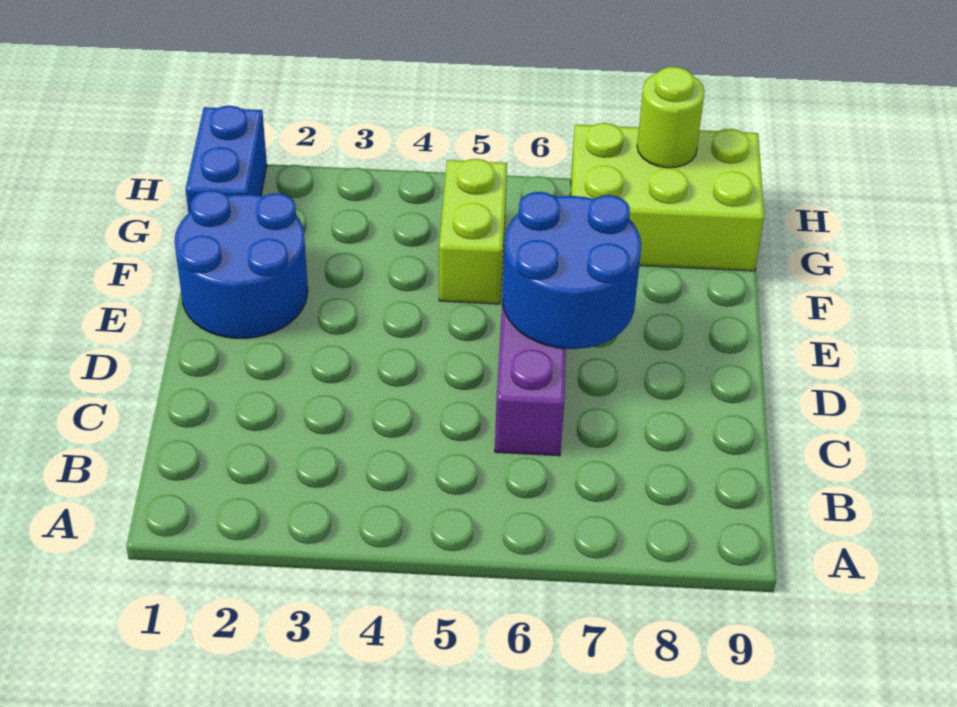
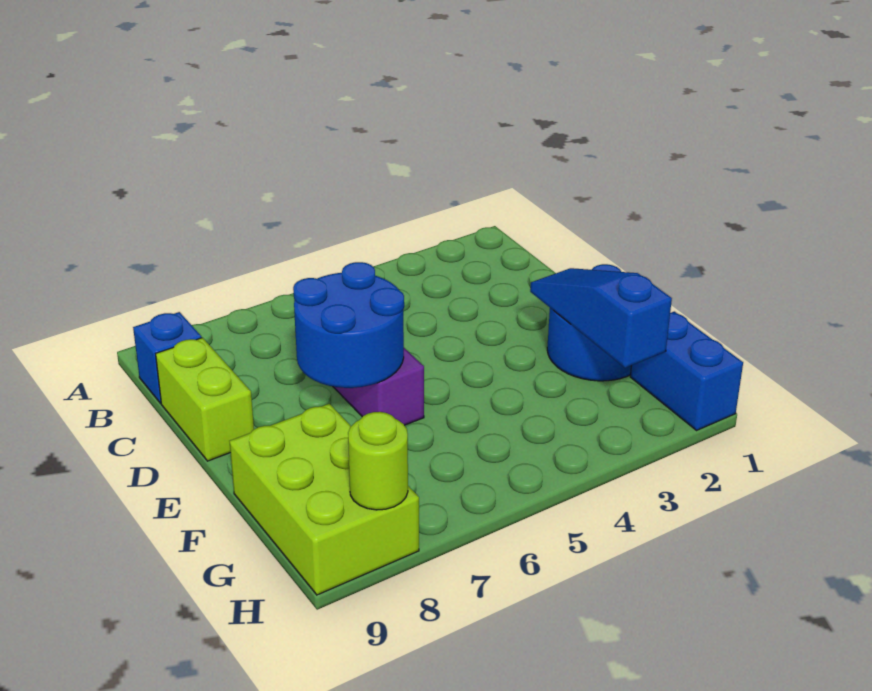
none -> blue brick B9 level 1
none -> blue slope E2:G2 level 2 top G
lime brick F5:G5 level 1 -> lime brick C9:D9 level 1
lime brick G7:H9 level 1 -> lime brick F8:H9 level 1

